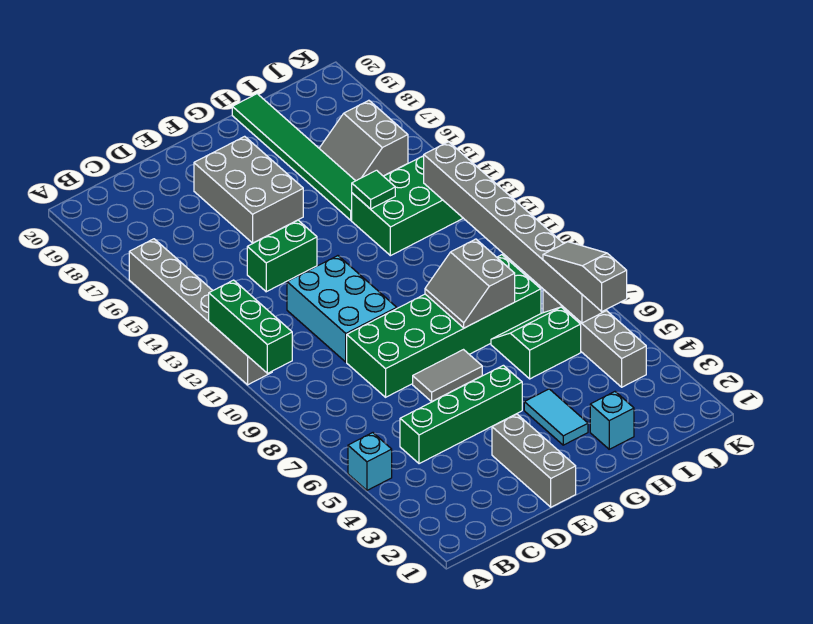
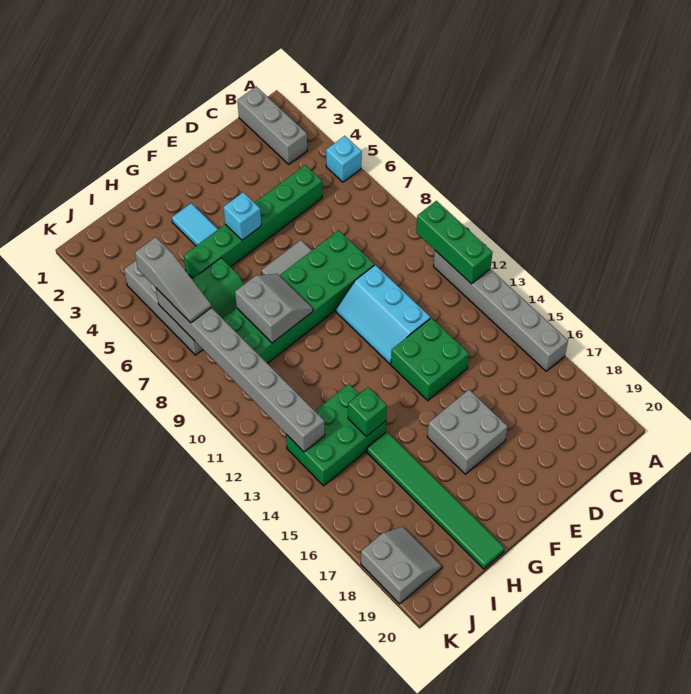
green brick C5:F5 level 1 -> green brick C5:H5 level 1
cyan brick D10:E12 level 1 -> cyan slope D10:E12 level 1 top D
green brick D14:E14 level 1 -> green brick D13:E14 level 1
grey brick E1:E3 level 1 -> grey brick B1:B3 level 1
grey brick E16:F18 level 1 -> grey brick E16:F17 level 1
cyan brick H2 level 1 -> cyan brick F5 level 2
green tile H14 level 2 -> green brick H14 level 2
grey slope I16:J17 level 1 top J -> grey slope J18:K19 level 1 top K

